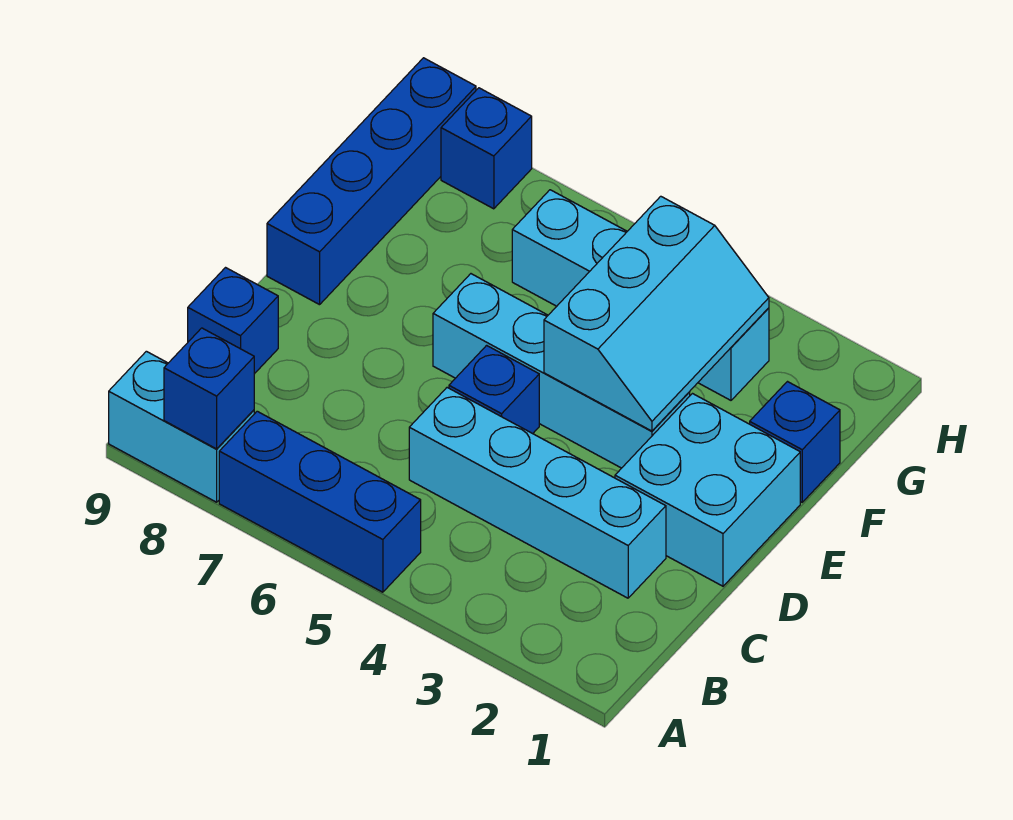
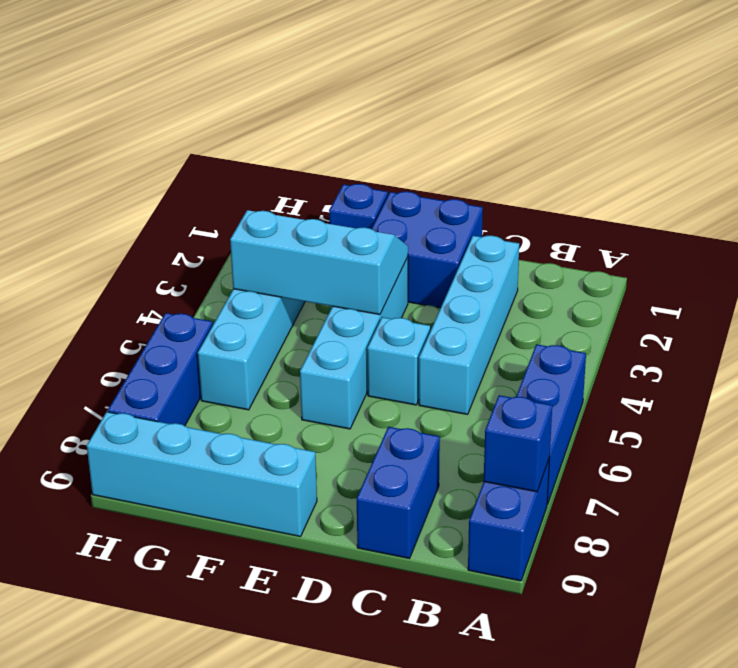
cyan brick A8:A9 level 1 -> blue brick A8:A9 level 1
blue brick C9 level 1 -> blue brick C8:C9 level 1
cyan brick D1:E2 level 1 -> blue brick D1:E2 level 1
blue brick D5 level 1 -> cyan brick D5 level 1
blue brick E9:H9 level 1 -> cyan brick E9:H9 level 1
blue brick H8 level 1 -> blue brick H6:H8 level 1

